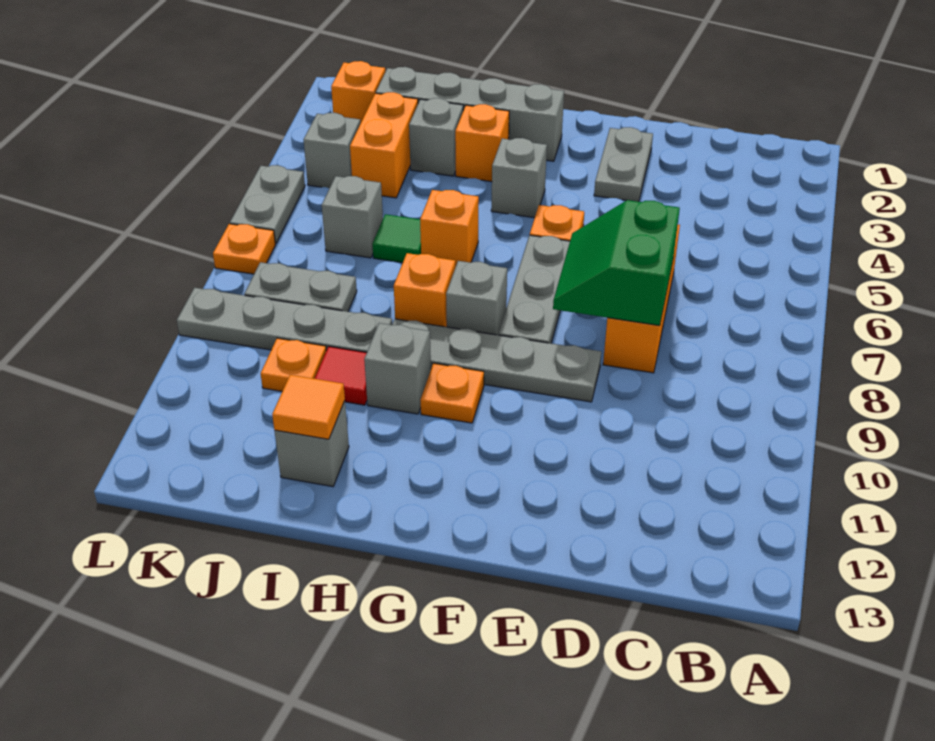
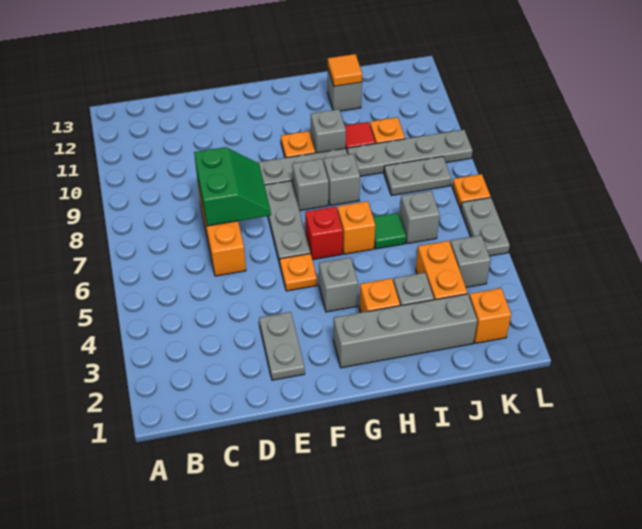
none -> red brick G6 level 1
orange brick H8 level 1 -> grey brick H8 level 1

